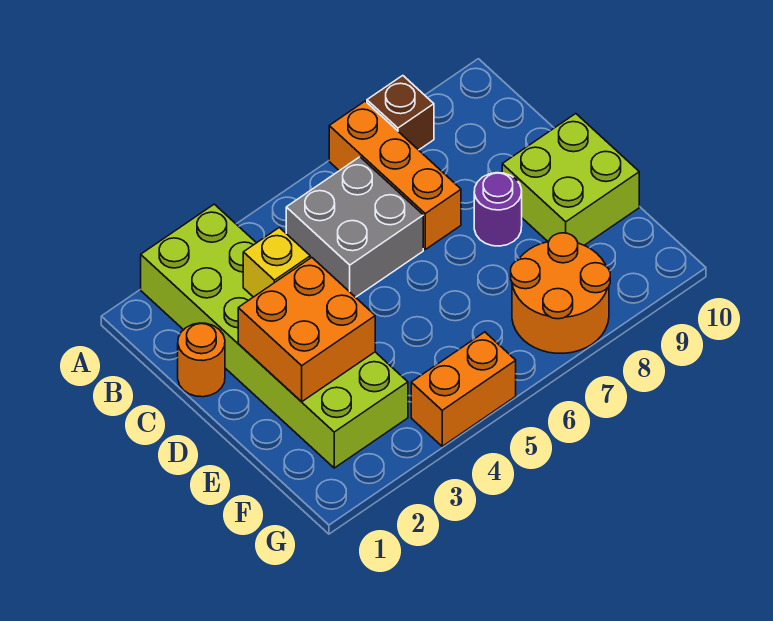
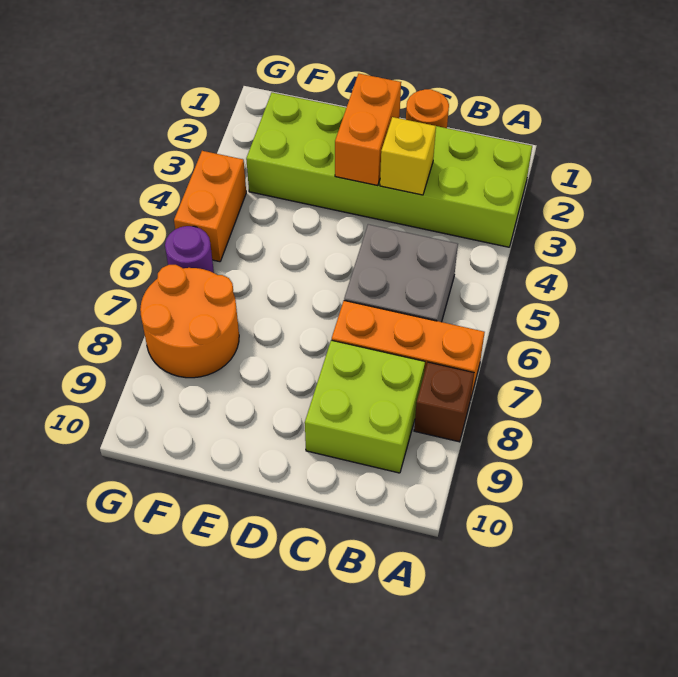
orange brick D2:E3 level 2 -> orange brick D2:D3 level 2
purple round brick D8 level 1 -> purple round brick G6 level 1
lime brick D9:E10 level 1 -> lime brick B8:C9 level 1

